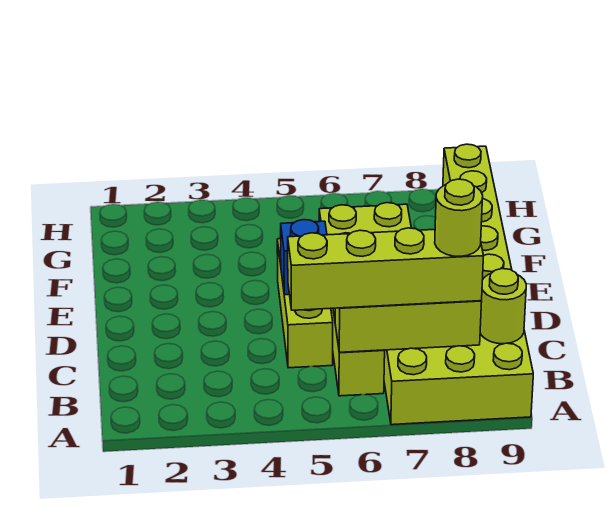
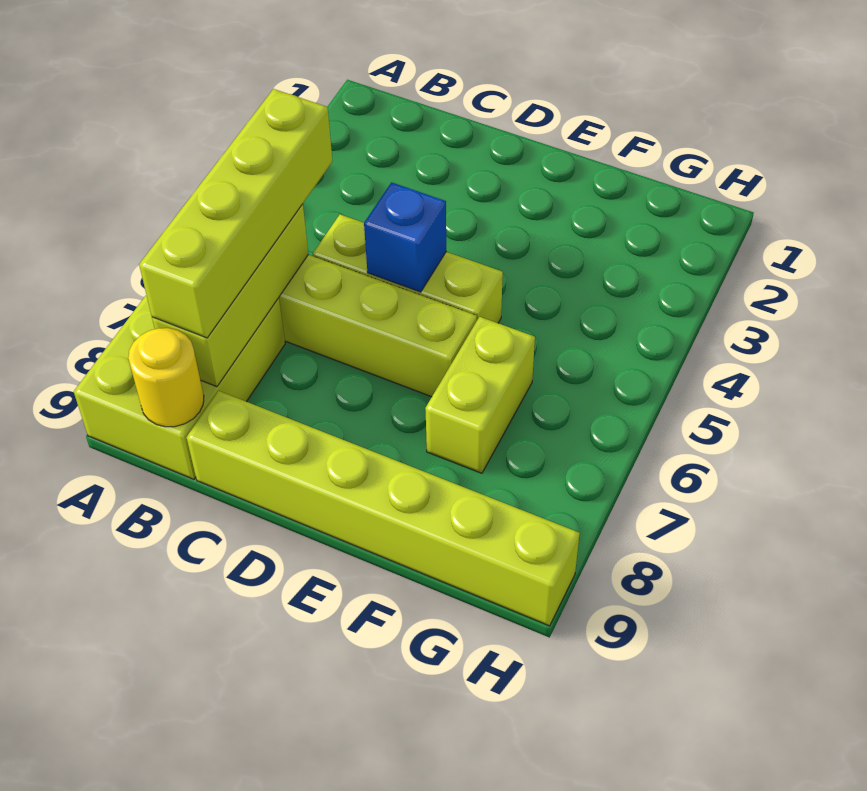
lime round brick B8 level 4 -> none
lime round brick B9 level 2 -> yellow round brick B9 level 2

